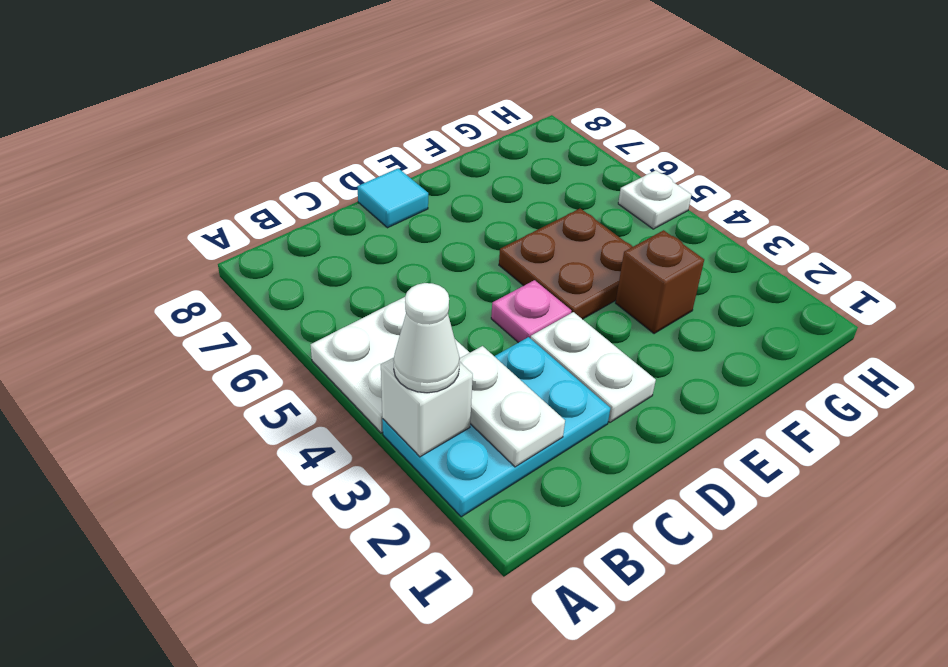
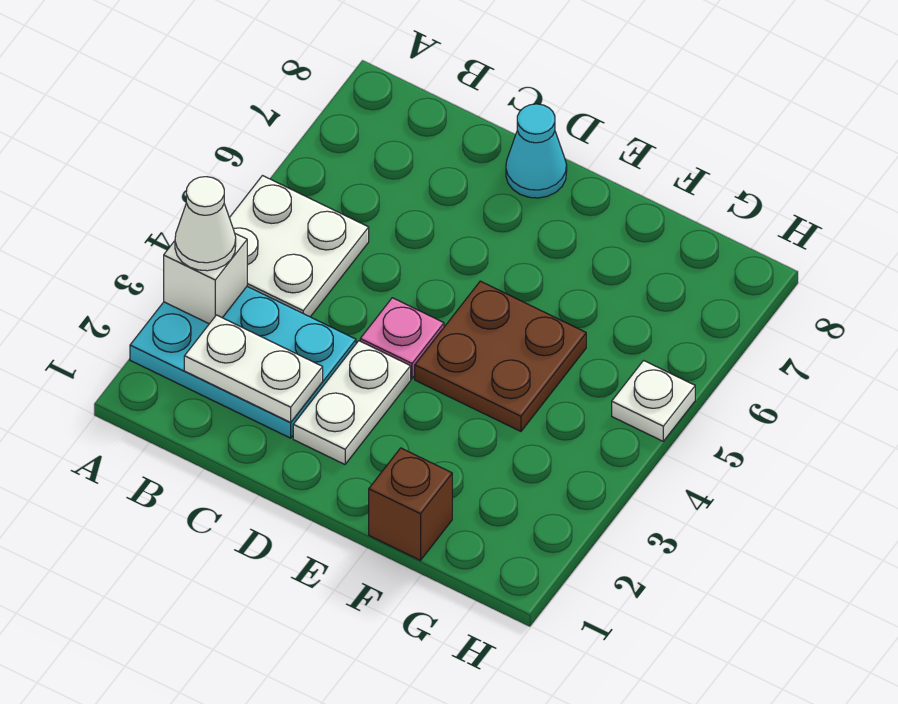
white plate B2:B3 level 2 -> white plate B2:C2 level 2
cyan tile D8 level 1 -> cyan cone D8 level 1
brown brick F3 level 1 -> brown brick F1 level 1

